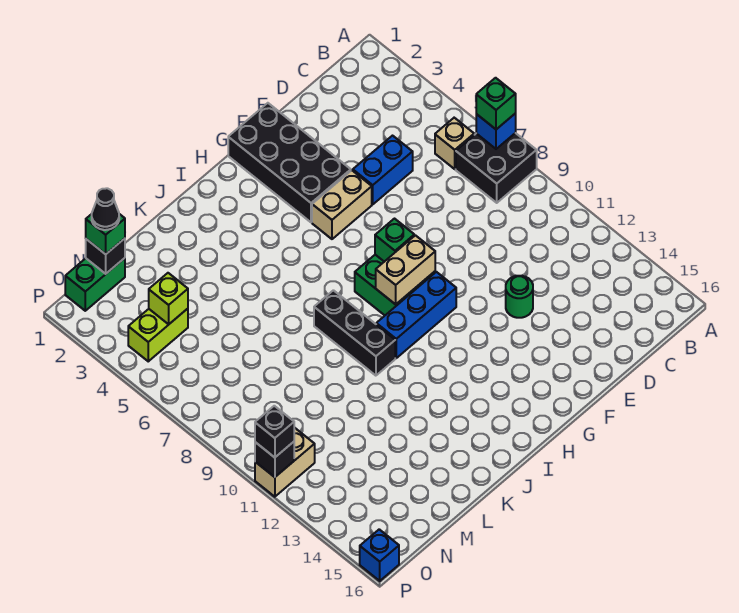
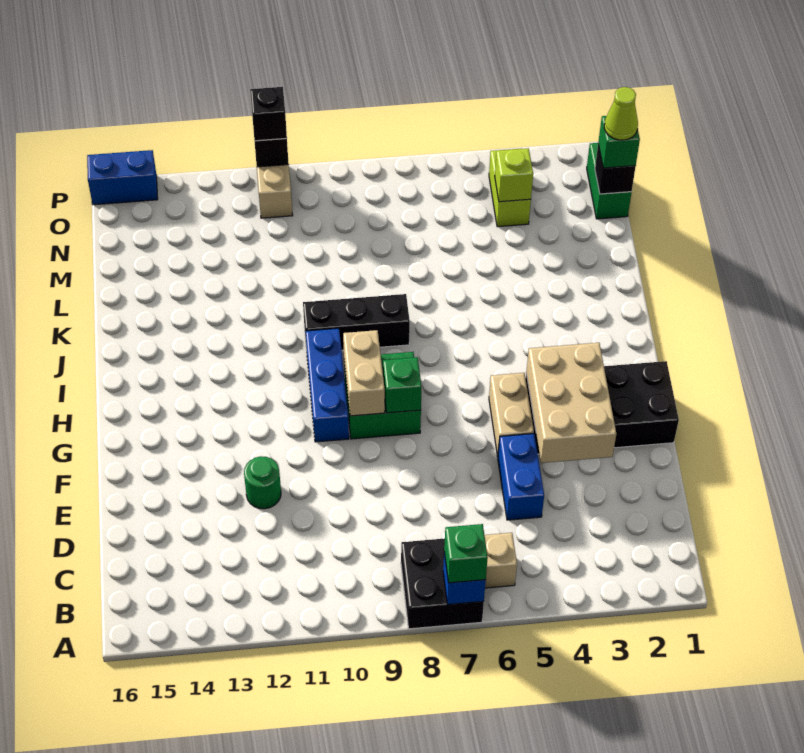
none -> tan brick E3:G4 level 2
black cone N1 level 4 -> lime cone N1 level 4
blue brick P16 level 1 -> blue brick P15:P16 level 1

